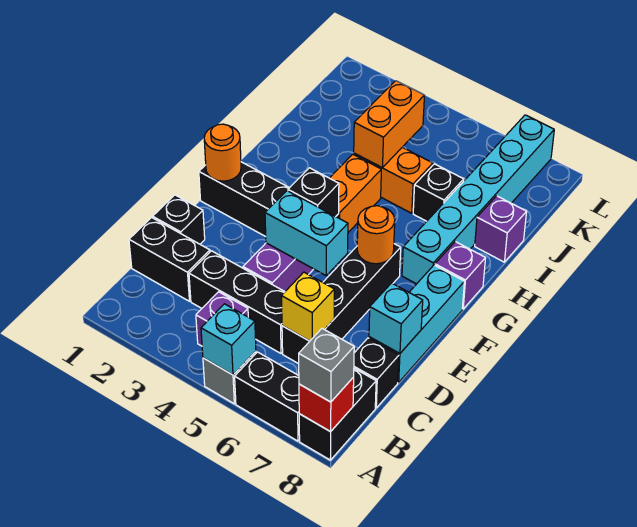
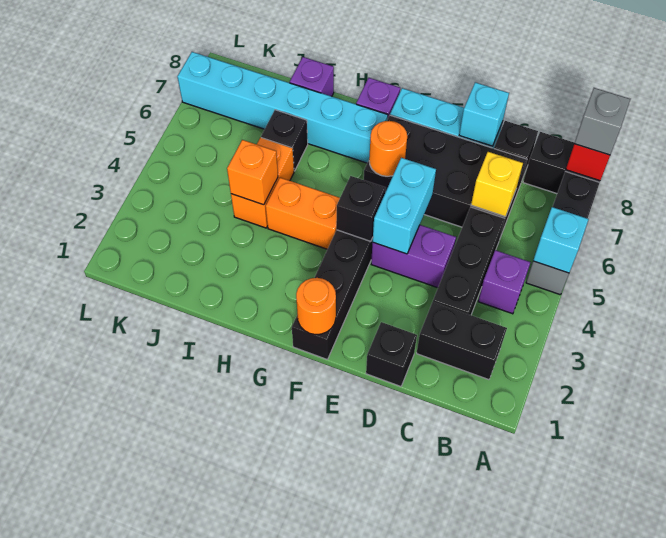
black brick C1:C2 level 1 -> black brick B2:C2 level 1
black brick C6:F6 level 1 -> black brick C6:F7 level 1
orange brick I4:J4 level 2 -> orange brick I4 level 2

